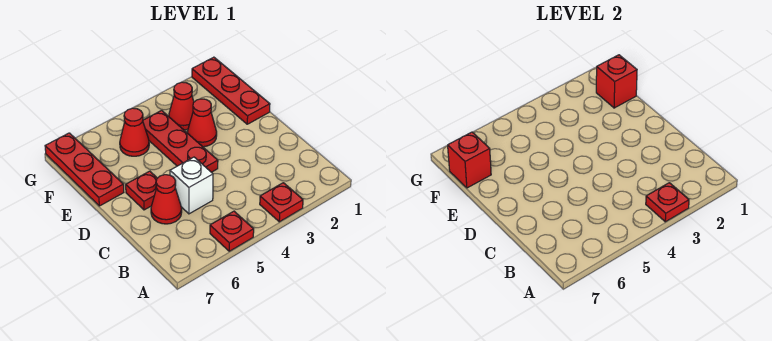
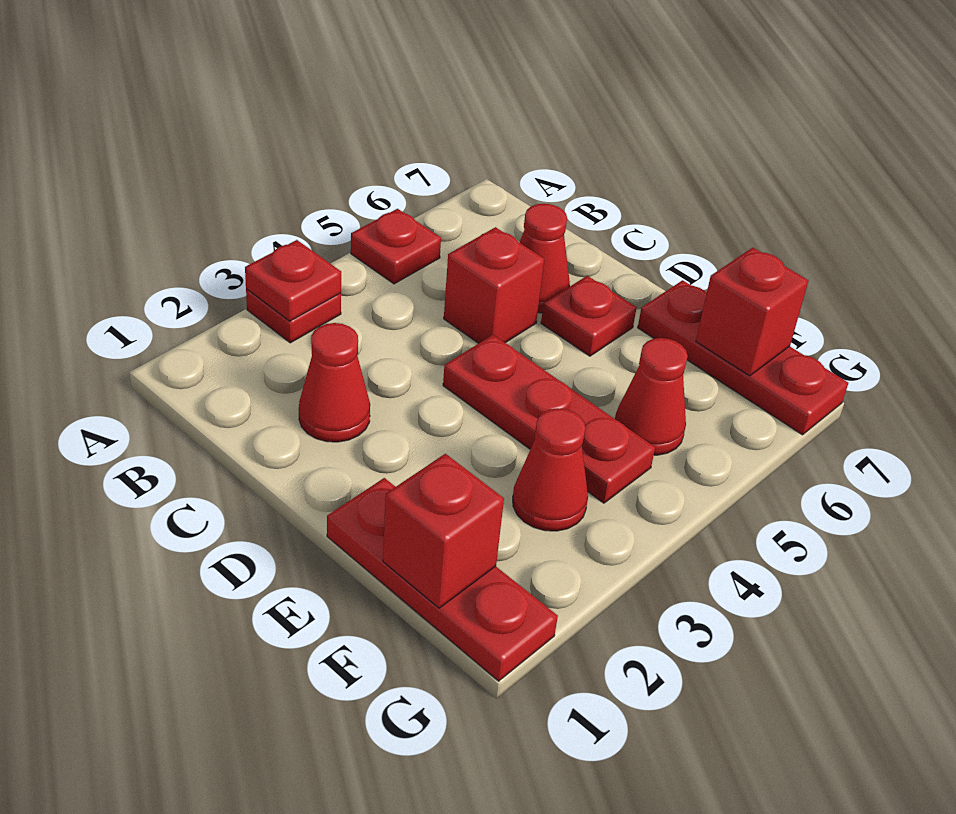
white brick C5 level 1 -> red brick C5 level 1
red cone E3 level 1 -> red cone C2 level 1

